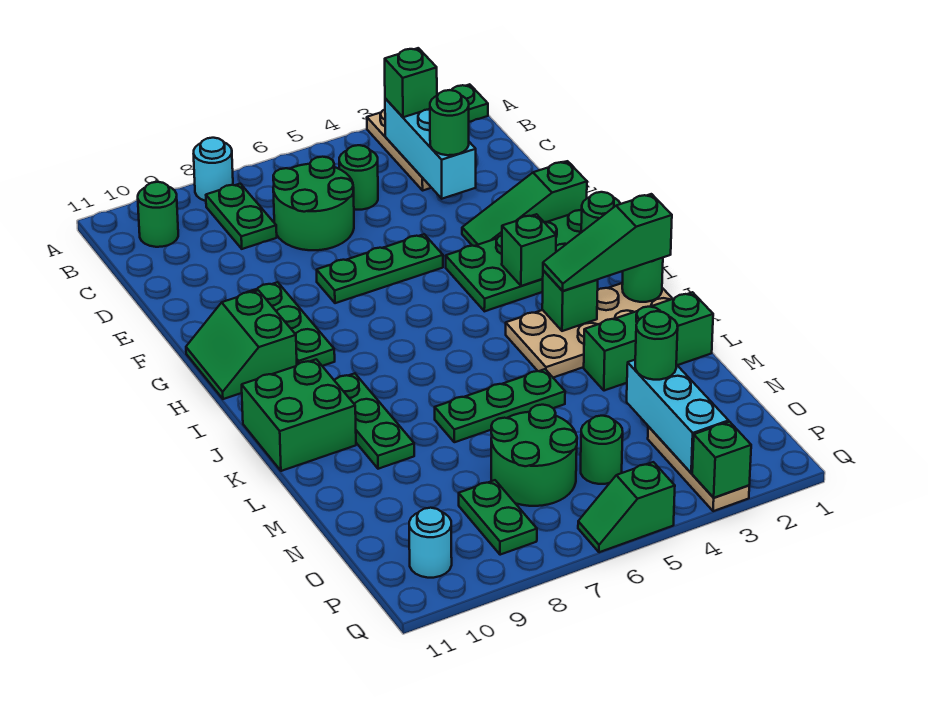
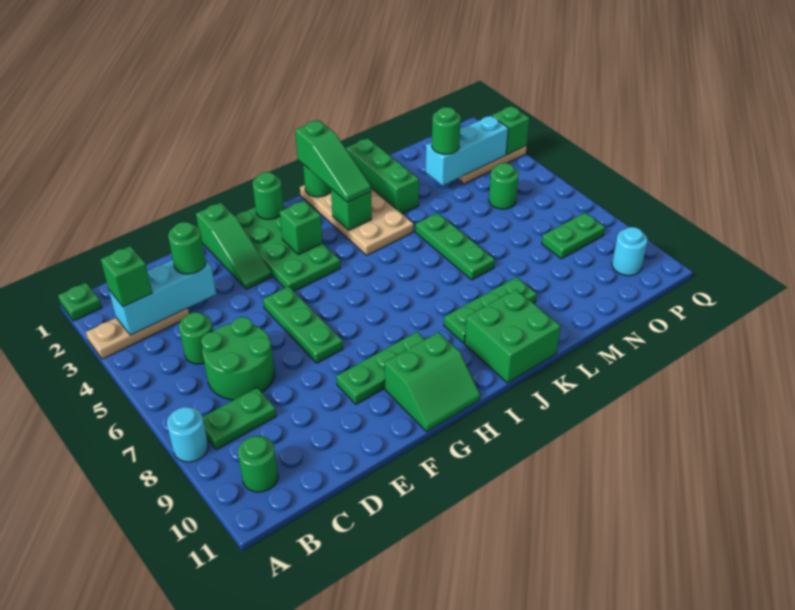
green round brick N6:O7 level 1 -> none
green slope Q5:Q6 level 1 top 5 -> none

